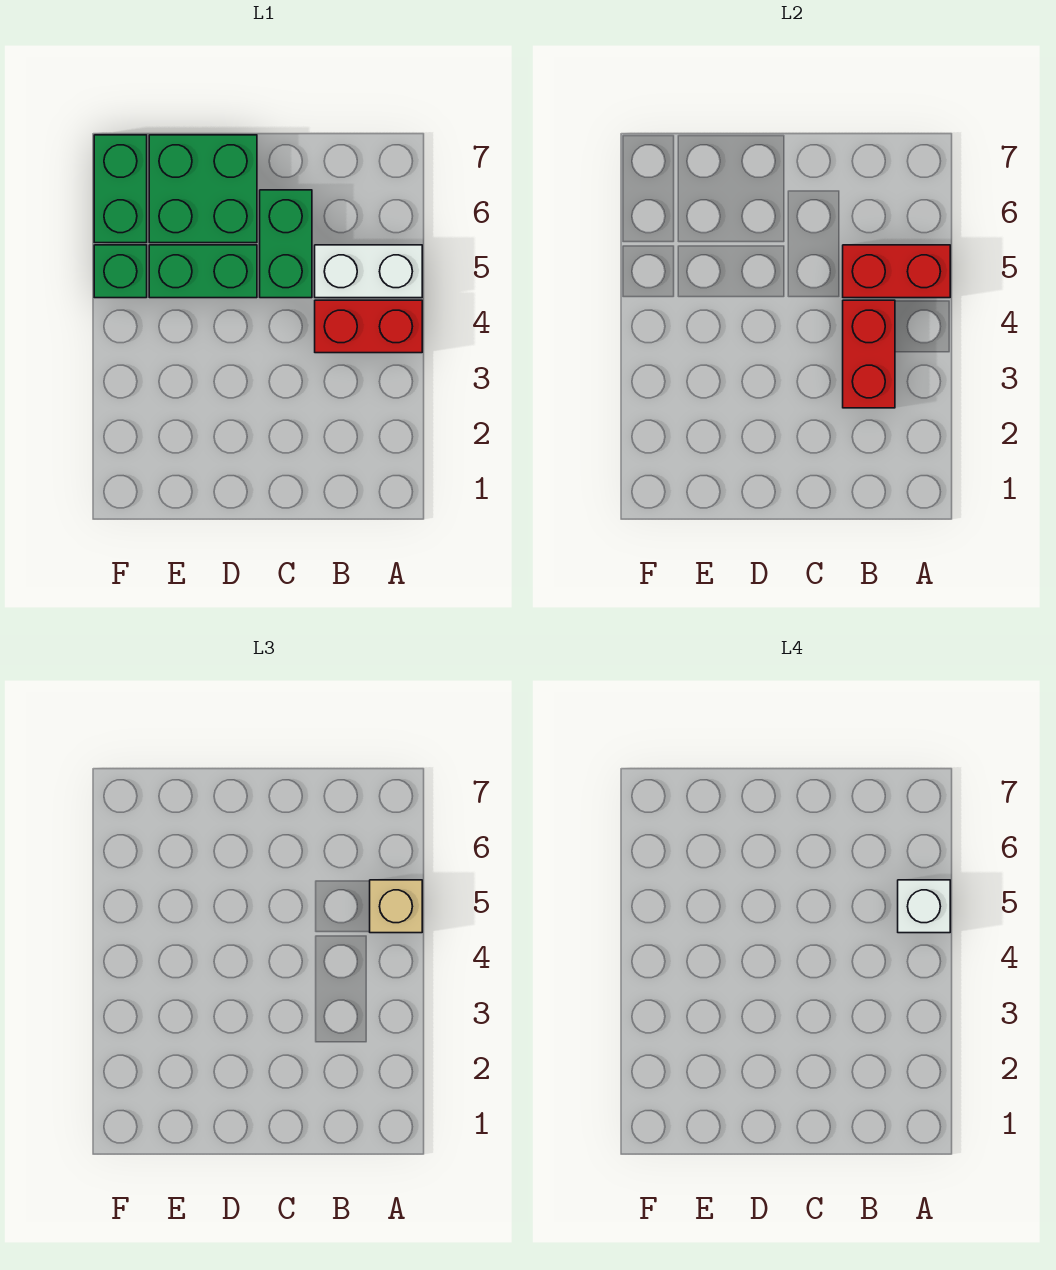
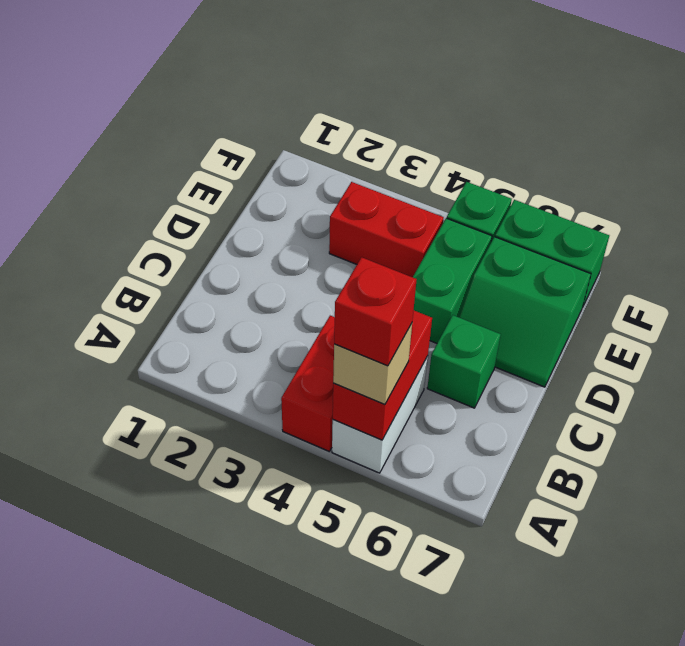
white brick A5 level 4 -> red brick A5 level 4
red brick B3:B4 level 2 -> red brick E3:E4 level 1
green brick C5:C6 level 1 -> green brick C6 level 1
green brick D6:E7 level 1 -> green slope D6:E7 level 1 top E

